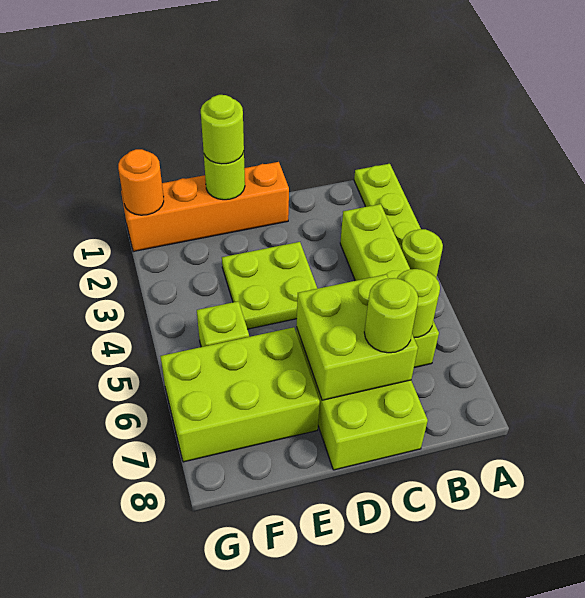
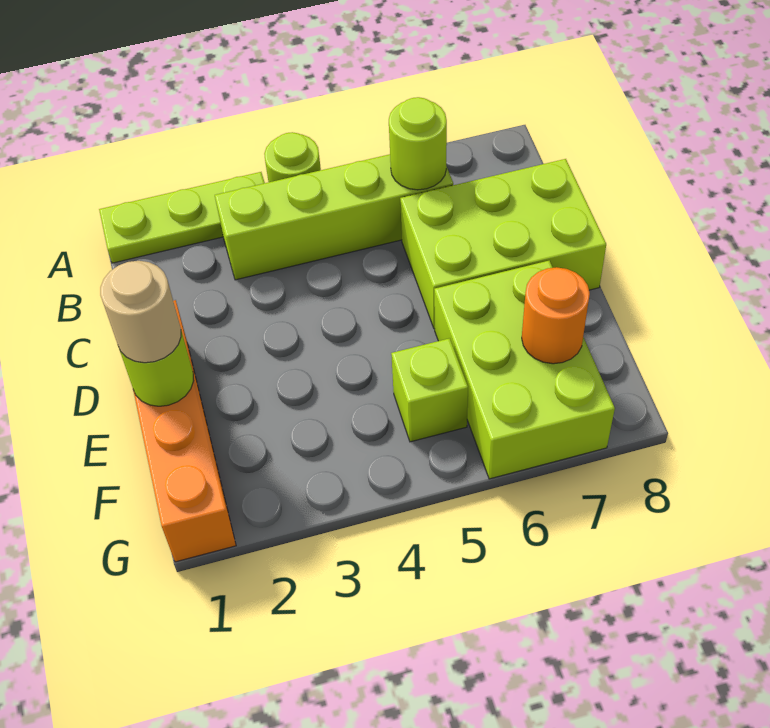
lime brick C6:D7 level 2 -> none
lime round brick C7 level 3 -> none
lime plate D3:E4 level 1 -> none
lime round brick E1 level 3 -> tan round brick E1 level 3
orange round brick G1 level 2 -> orange round brick F7 level 2

